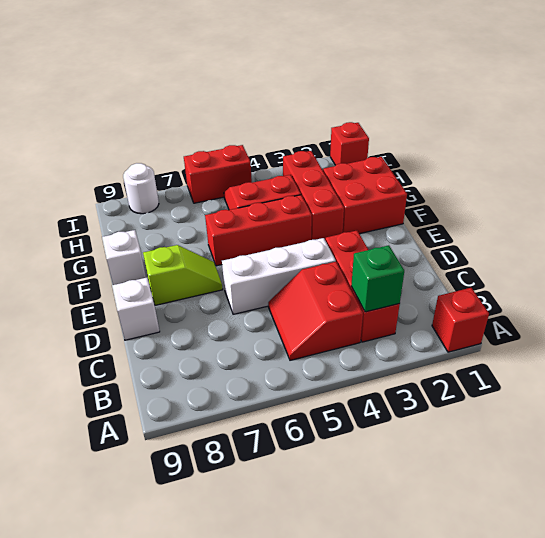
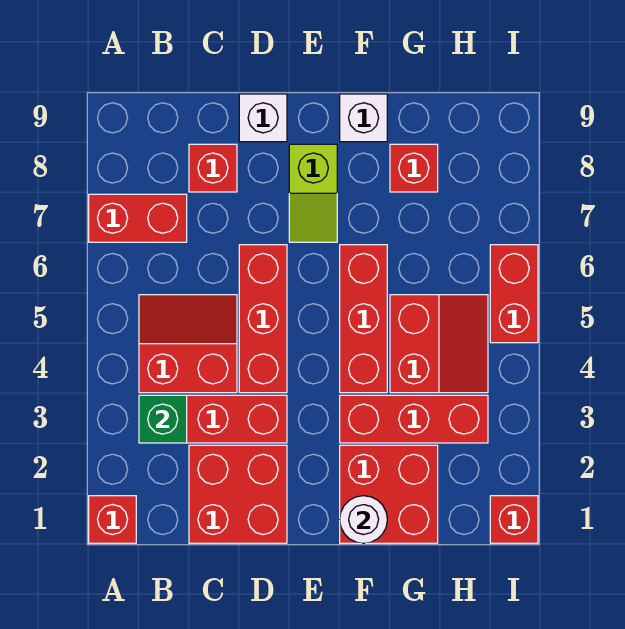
none -> red brick A7:B7 level 1
none -> red brick C1:D2 level 1
none -> red brick C8 level 1
white brick D4:D6 level 1 -> red brick D4:D6 level 1
none -> red brick G8 level 1
white round brick I8 level 1 -> white round brick F1 level 2

